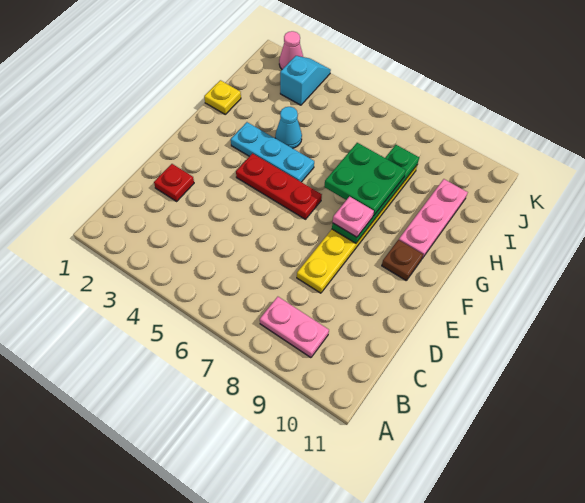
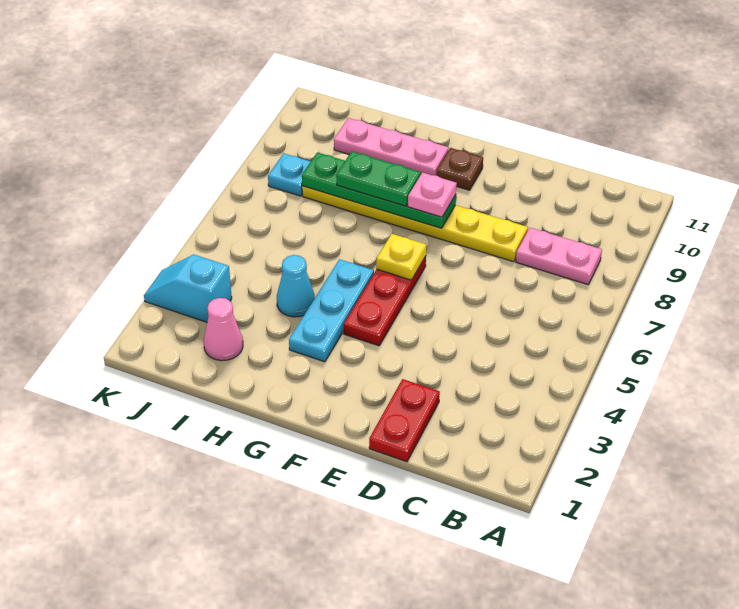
pink plate B8:B9 level 1 -> pink plate B8:C8 level 1
red plate D2 level 1 -> red plate D1:D2 level 1
green plate G7:H8 level 3 -> green plate G8:H8 level 3
yellow plate H1 level 1 -> yellow plate F6 level 2
none -> cyan plate J8 level 1
pink cone K2 level 1 -> pink cone I2 level 1

